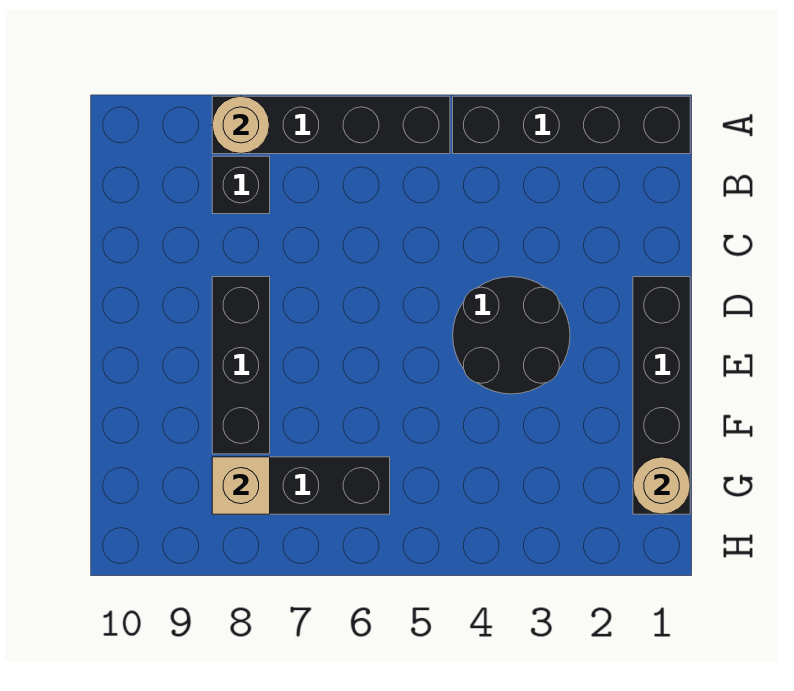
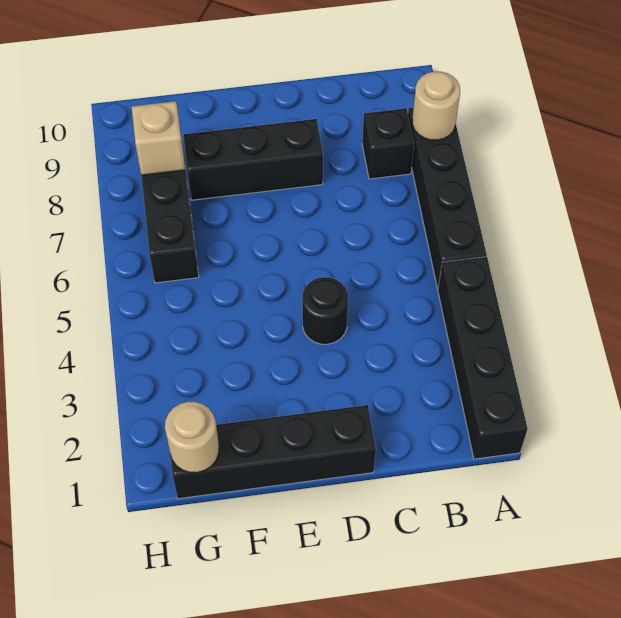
black round brick D3:E4 level 1 -> black round brick D4 level 1

